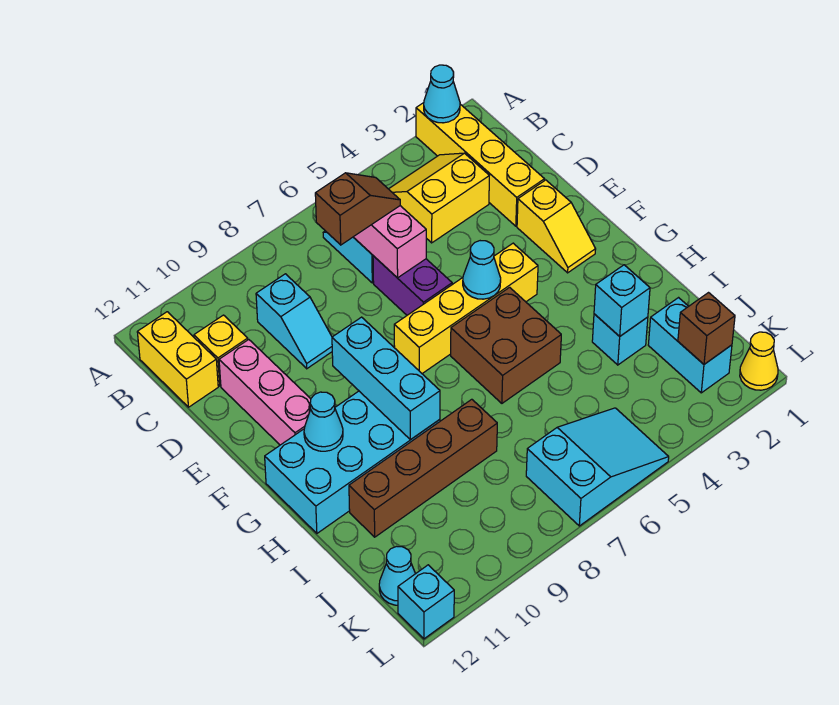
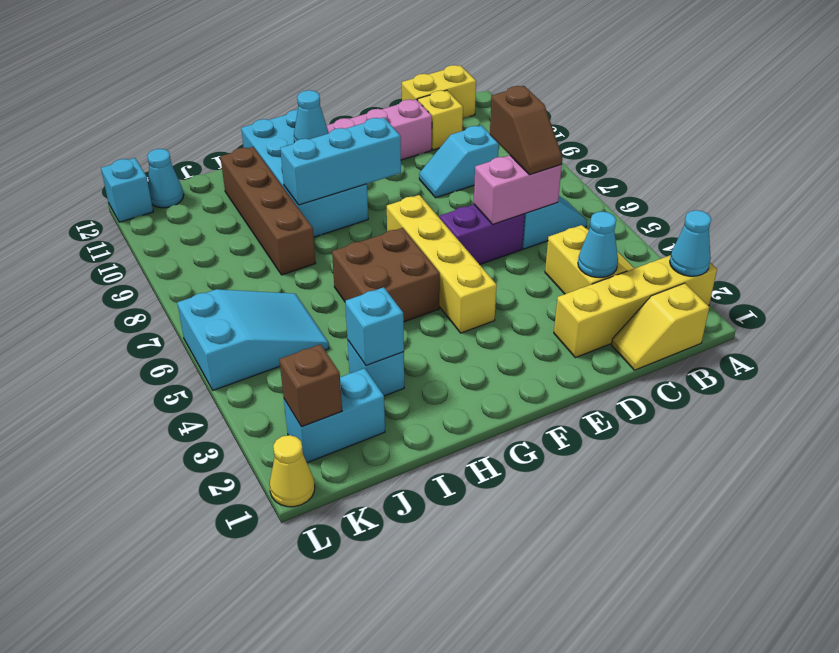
yellow slope E2:F2 level 1 top E -> yellow slope B1:C1 level 1 top B
cyan cone F5 level 2 -> cyan cone C3 level 2
cyan slope K5:L7 level 1 top 7 -> cyan slope J5:L6 level 1 top L

